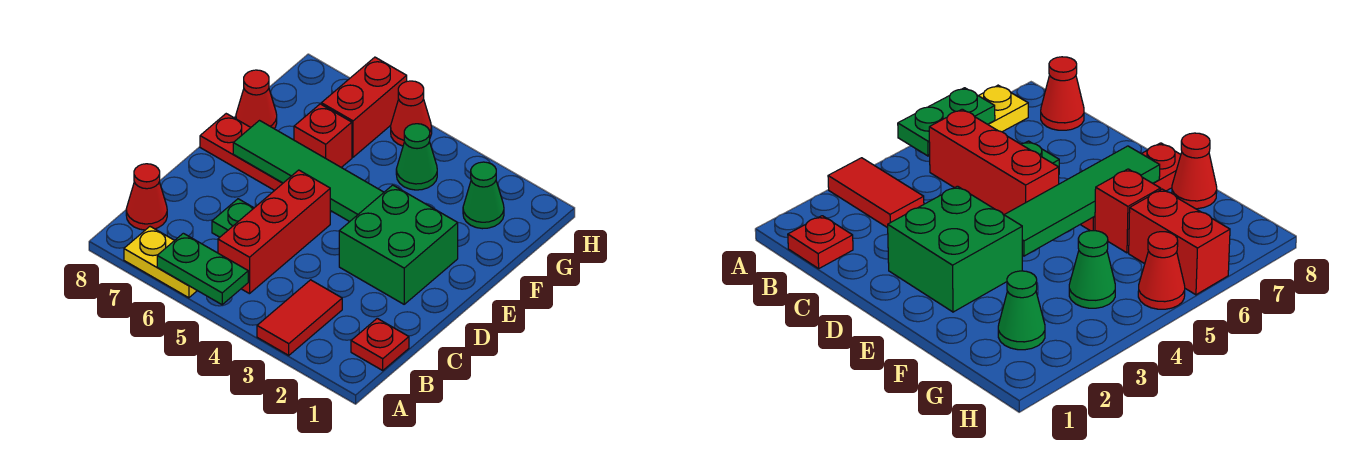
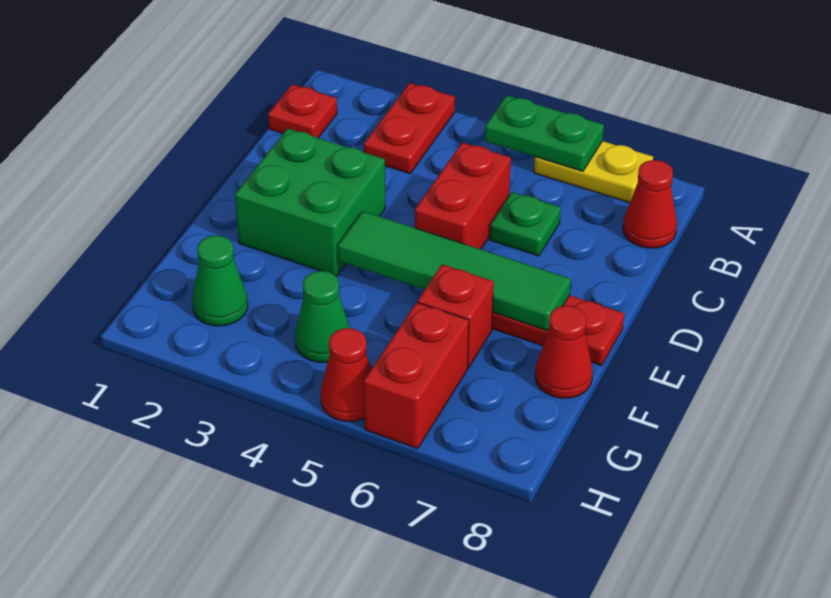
red tile A3:B3 level 1 -> red plate A3:B3 level 1
red brick B5:D5 level 1 -> red brick C5:D5 level 1

